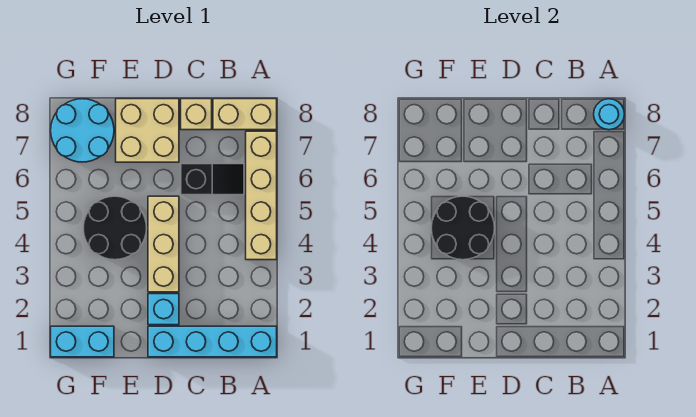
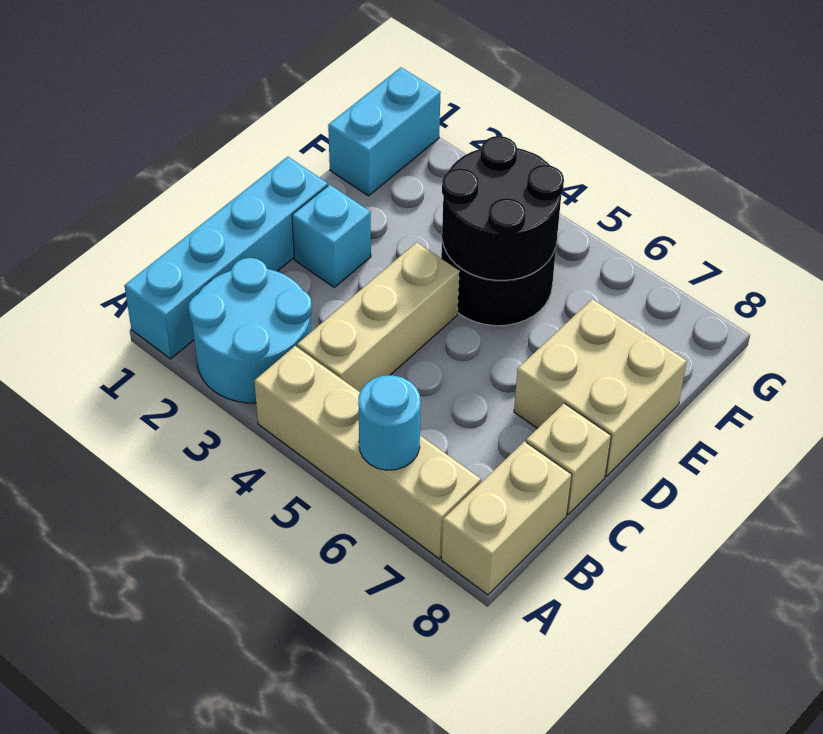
cyan round brick A8 level 2 -> cyan round brick A6 level 2
black slope B6:C6 level 1 top C -> none
tan brick D3:D5 level 1 -> tan brick B4:D4 level 1
cyan round brick F7:G8 level 1 -> cyan round brick A2:B3 level 1

